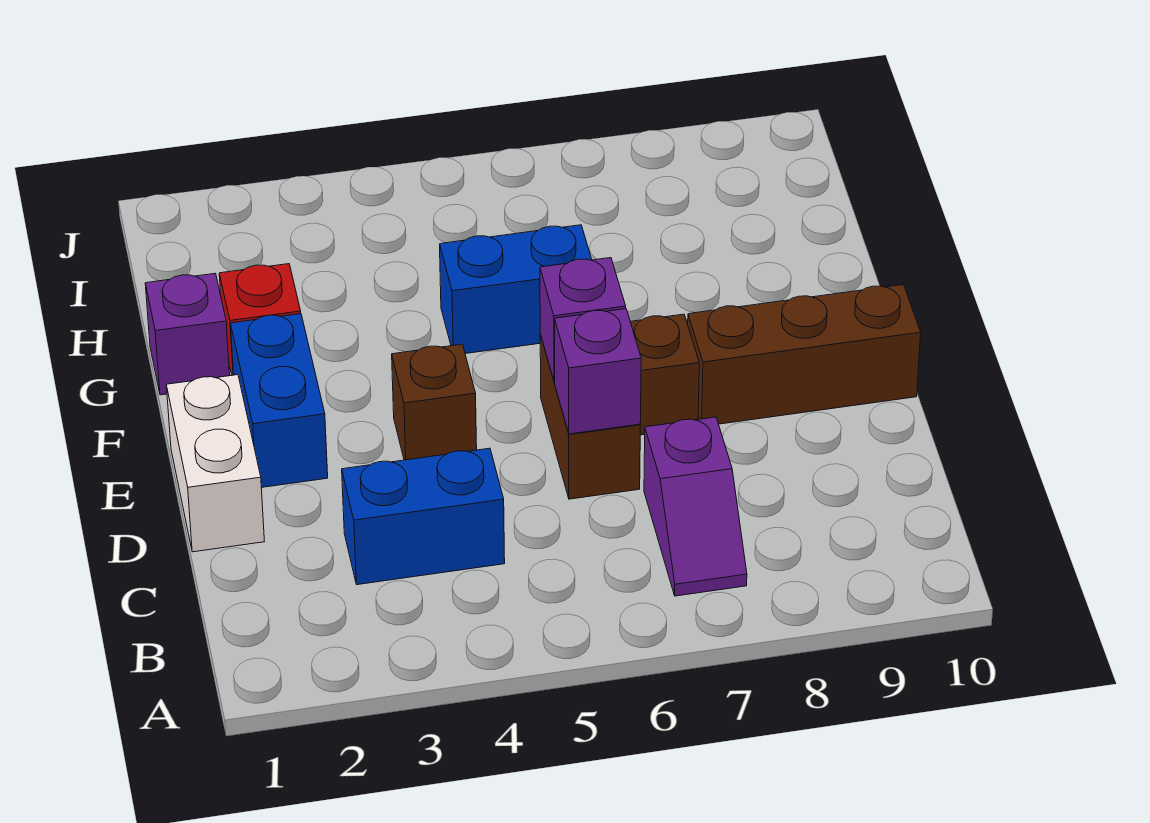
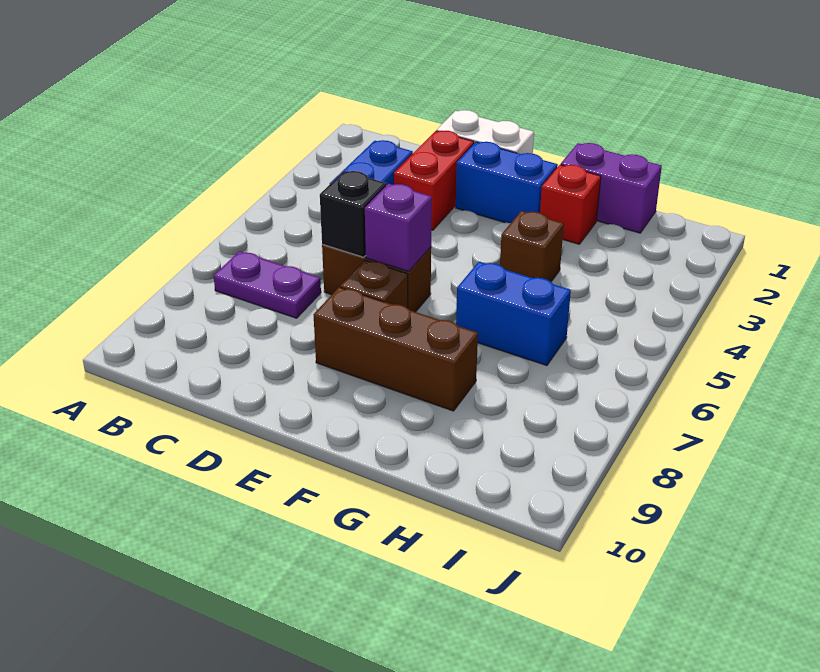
purple slope B7:C7 level 1 top C -> purple plate B7:C7 level 1
none -> red brick D2:D3 level 1
purple brick D6 level 2 -> black brick D6 level 2
brown brick E4 level 1 -> brown brick G4 level 1
brown brick E8:E10 level 1 -> brown brick E8:G8 level 1
purple brick G1 level 1 -> purple brick G1:H1 level 1
blue brick G5:G6 level 1 -> blue brick G6:H6 level 1

